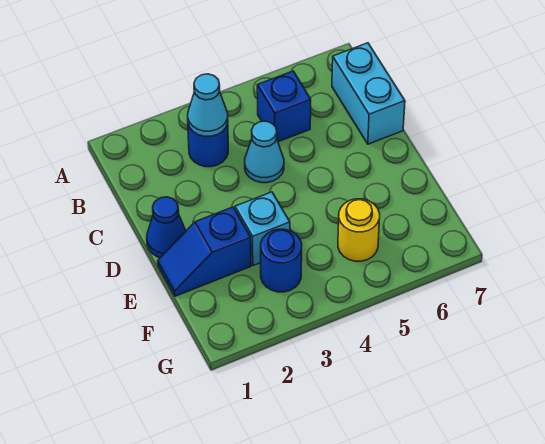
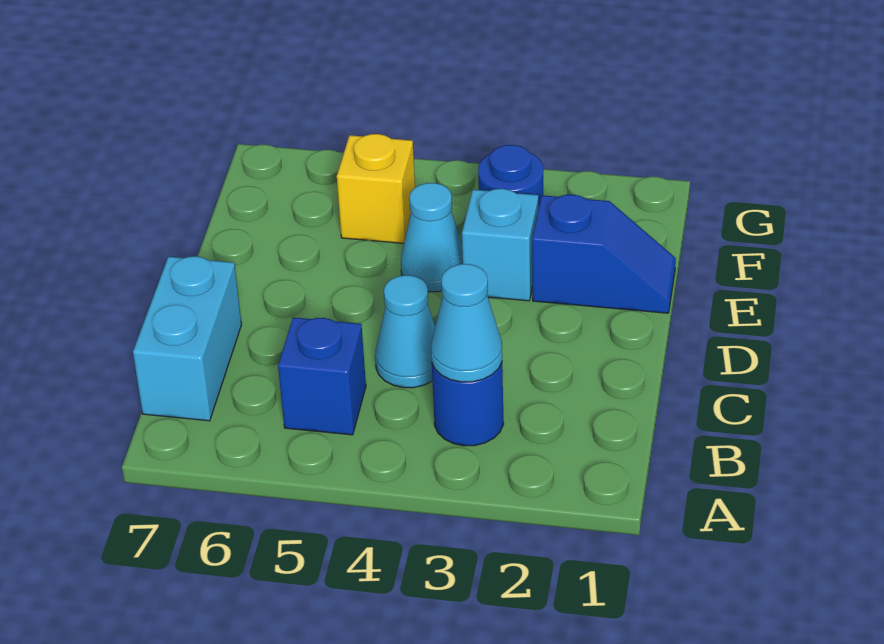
blue cone D1 level 1 -> none
none -> cyan cone E4 level 1
yellow round brick F5 level 1 -> yellow brick F5 level 1

